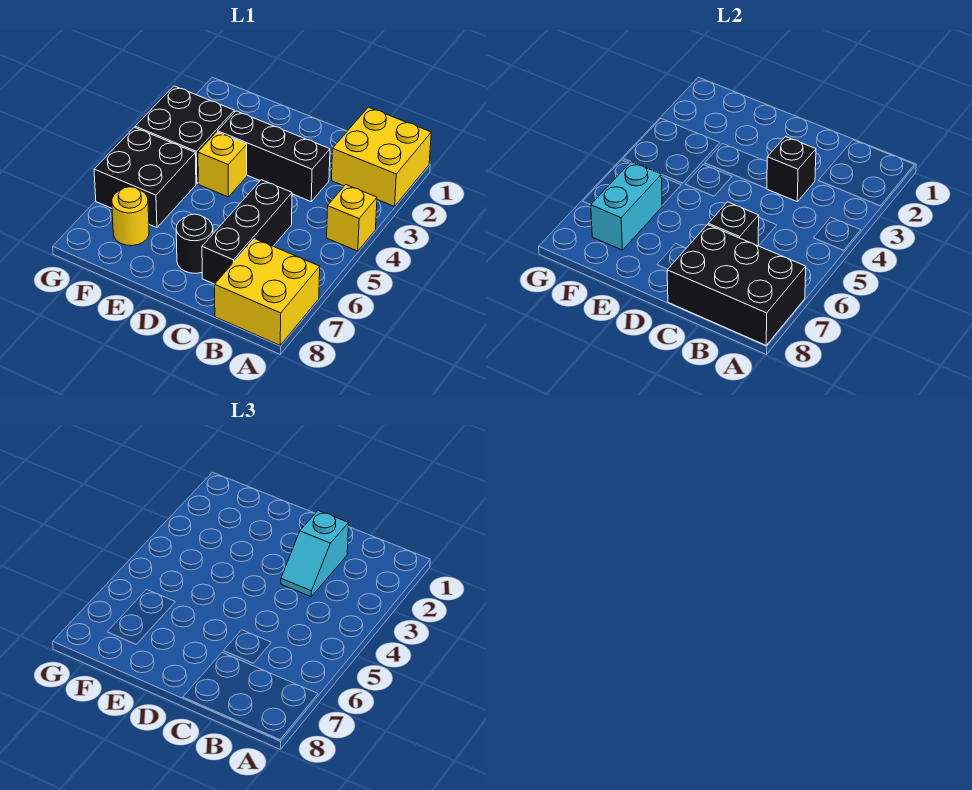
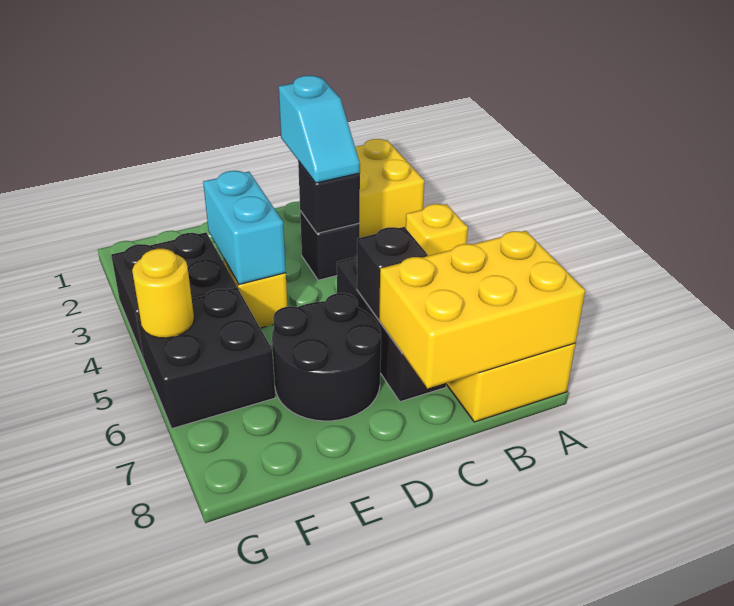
black brick A7:C8 level 2 -> yellow brick A7:C8 level 2
black brick C3:E3 level 1 -> black brick C3 level 1
black round brick D7 level 1 -> black round brick D6:E7 level 1
cyan brick F6:F7 level 2 -> cyan brick E3:E4 level 2
yellow round brick F7 level 1 -> yellow round brick G5 level 2

